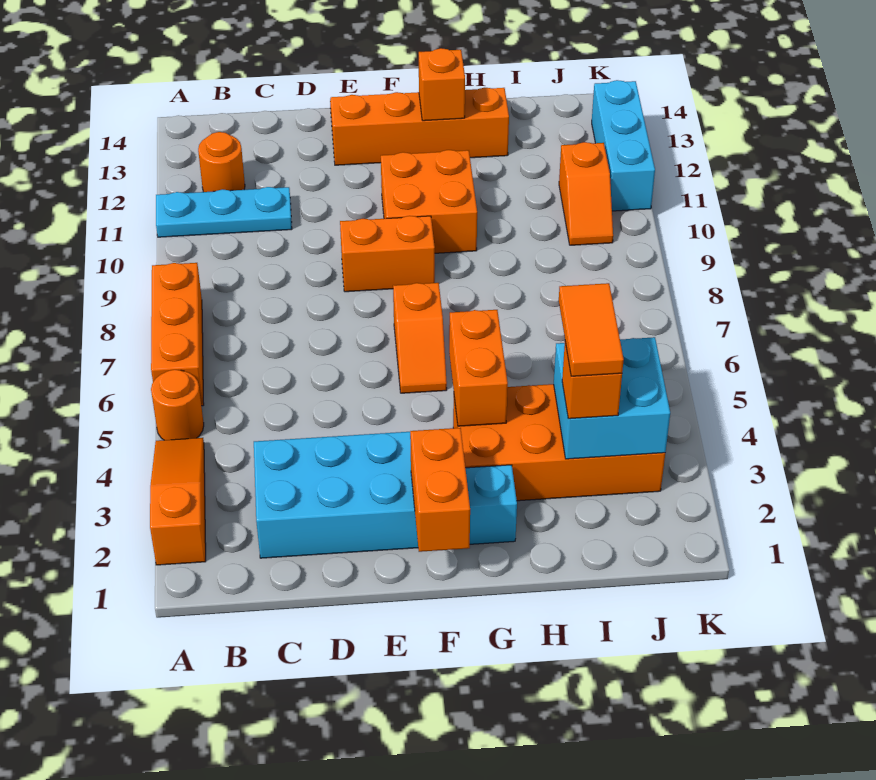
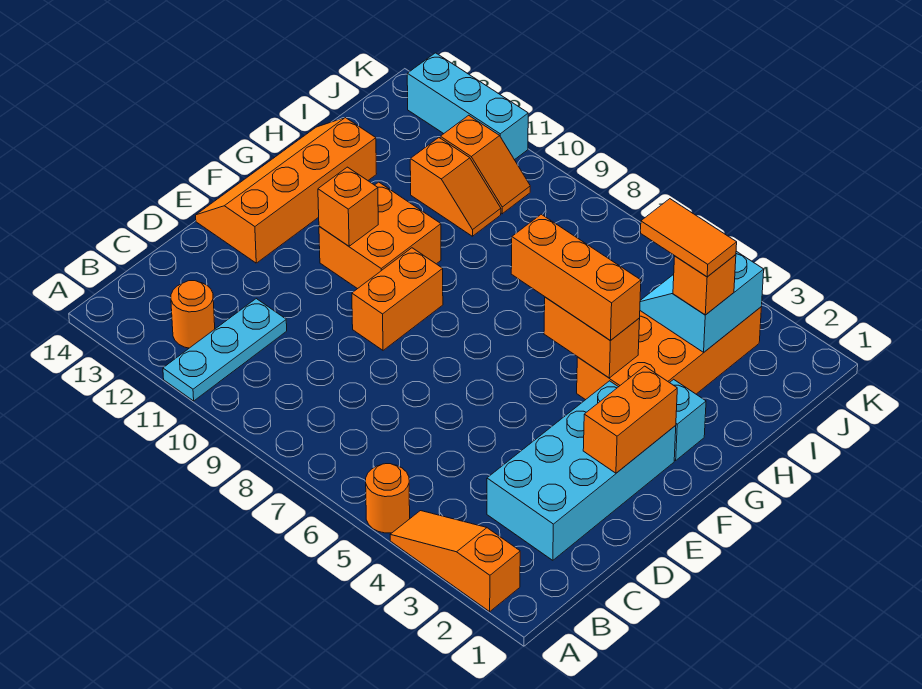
orange brick A6:A8 level 1 -> orange brick G4:G6 level 3
orange brick F1:F2 level 2 -> orange brick E2:F2 level 2
orange slope F6:F7 level 1 top 7 -> orange slope I10:I11 level 1 top 11
orange brick G13 level 2 -> orange brick F11 level 2
cyan brick I3:J4 level 2 -> cyan slope I3:J4 level 2 top 3

